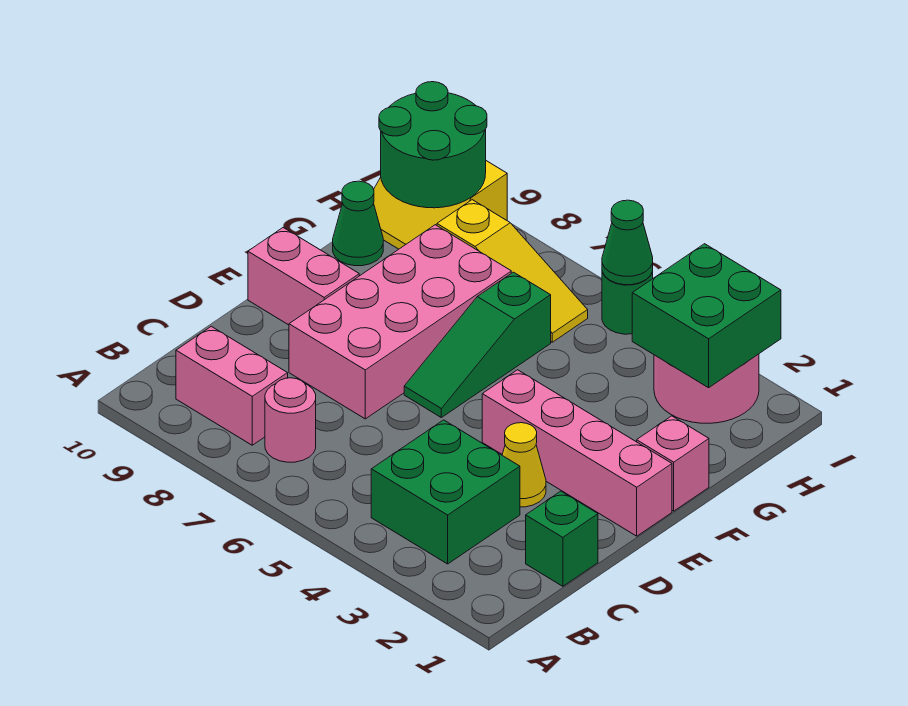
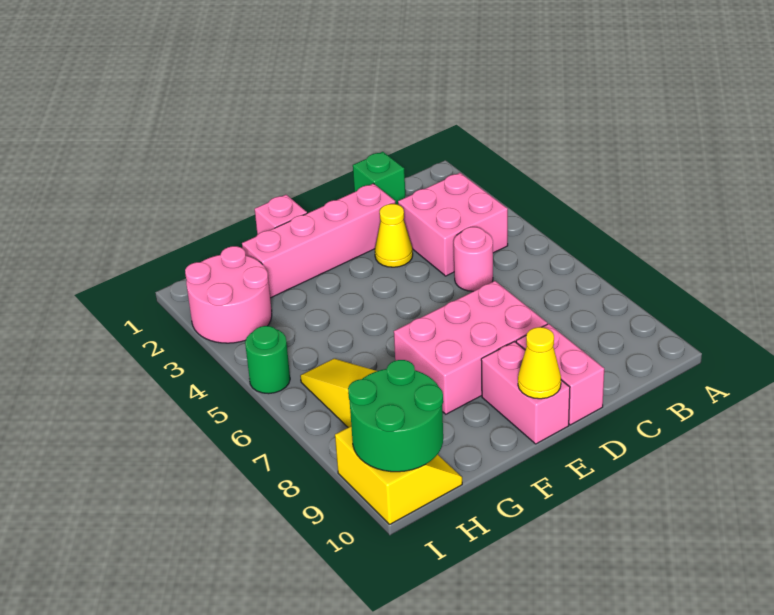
green brick B3:C4 level 1 -> pink brick B3:C4 level 1
pink round brick B7 level 1 -> pink round brick C5 level 1
pink brick B8:B9 level 1 -> pink brick D9:D10 level 1
pink brick D7:G8 level 1 -> pink brick D7:F8 level 1
pink brick E1:E4 level 1 -> pink brick D2:G2 level 1
green slope E6:G6 level 1 top G -> none
none -> yellow cone E10 level 2
green cone G10 level 1 -> none
green brick H2:I3 level 2 -> none
green cone I5 level 2 -> none

